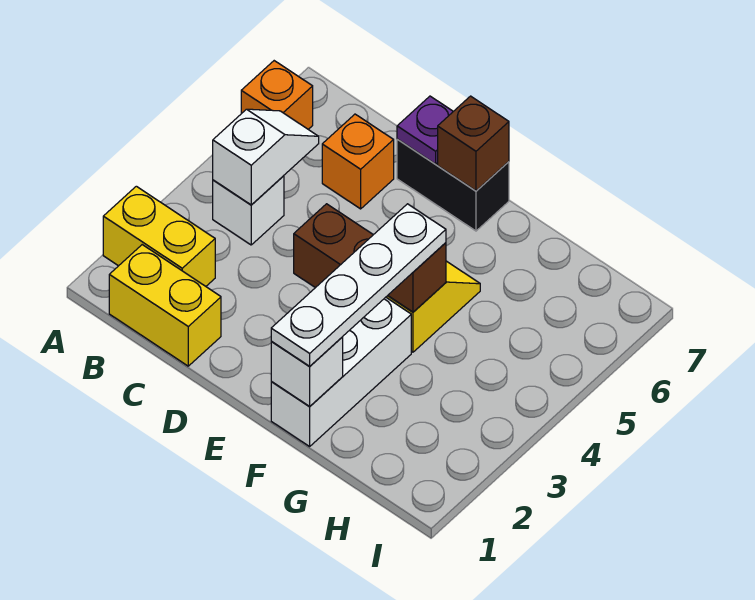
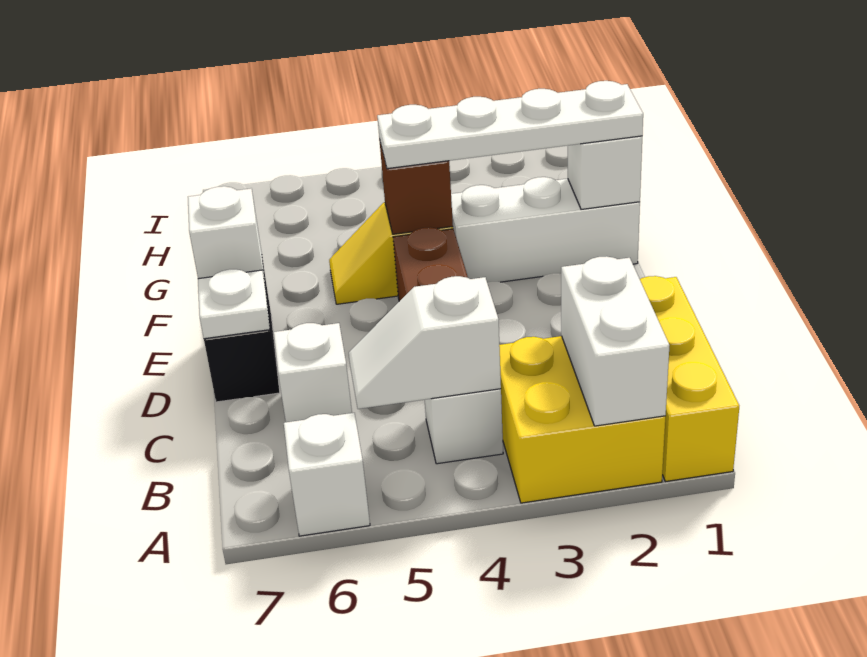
yellow brick A2:B2 level 1 -> yellow brick A2:B3 level 1
none -> white brick A2:B2 level 2
orange brick A6 level 1 -> white brick A6 level 1
yellow brick B1:C1 level 1 -> yellow brick A1:C1 level 1
orange brick C6 level 1 -> white brick C6 level 1
purple plate D7 level 2 -> white plate D7 level 2
brown brick E7 level 2 -> white brick E7 level 2

